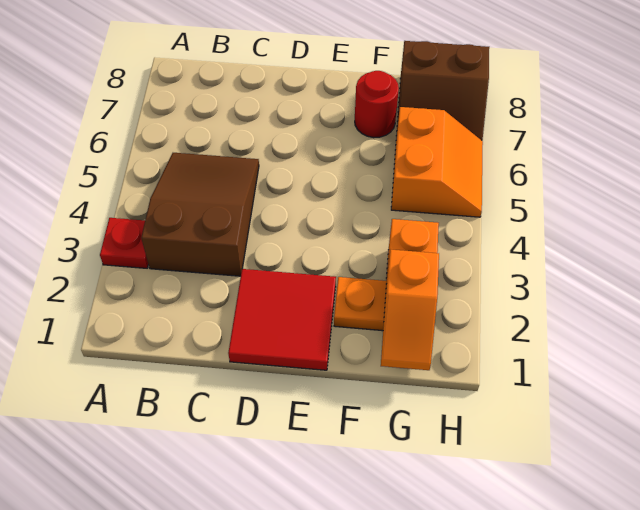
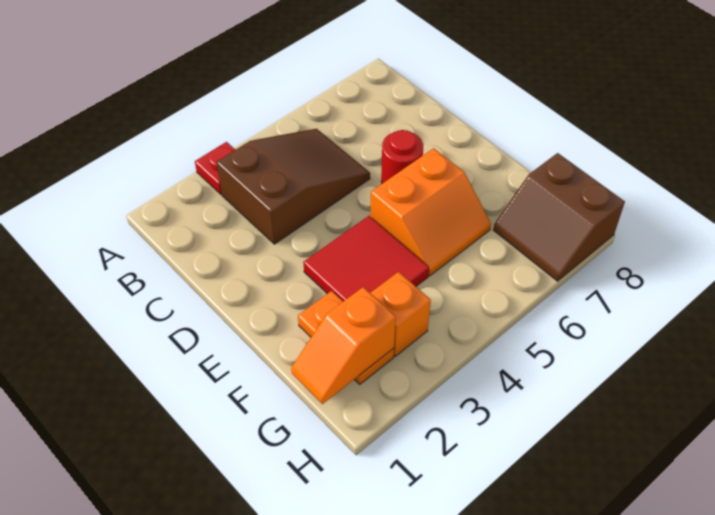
red tile D1:E2 level 1 -> red tile E3:F4 level 1
red round brick F7 level 1 -> red round brick D6 level 1
orange slope G5:H6 level 1 top G -> orange slope E5:F6 level 1 top E

